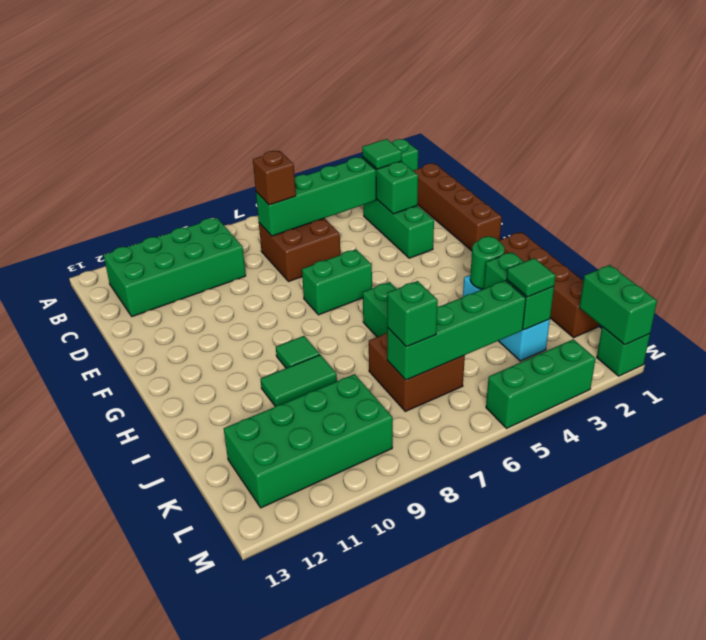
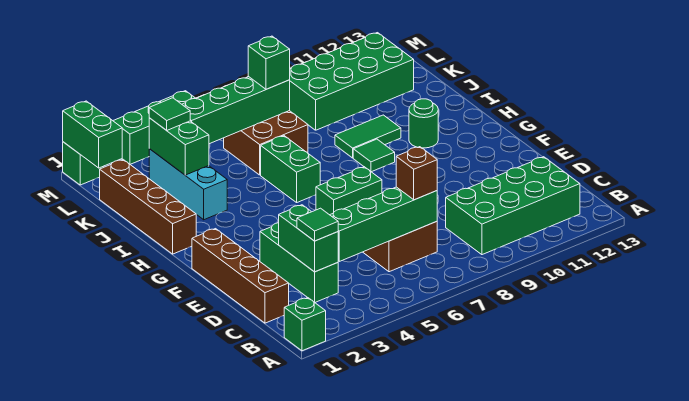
green round brick I3 level 2 -> green round brick H11 level 1

